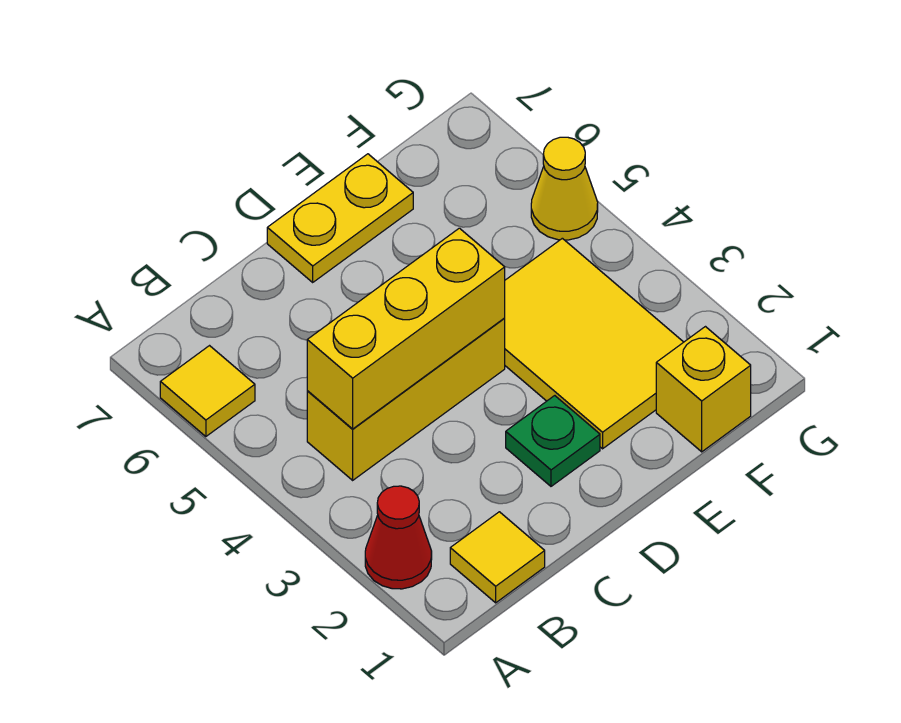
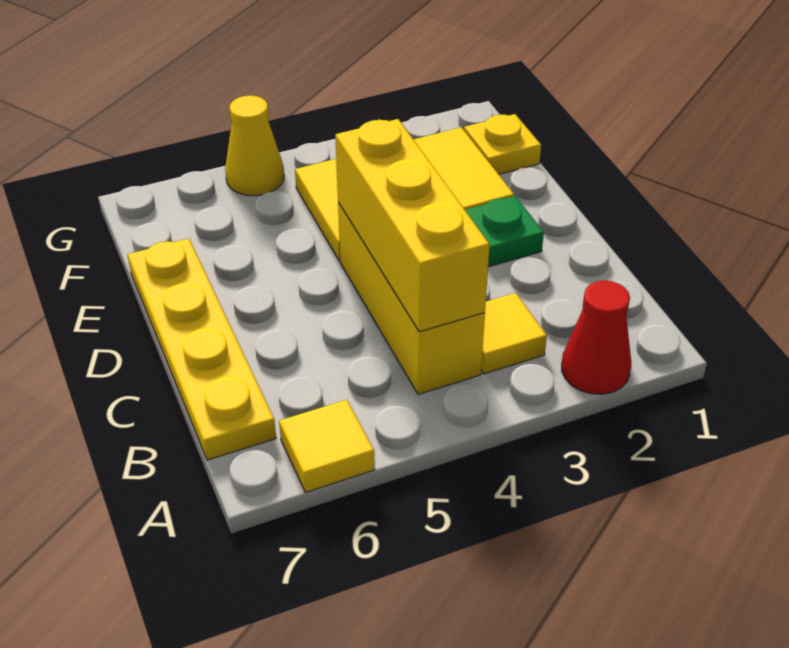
yellow tile B1 level 1 -> yellow tile B3 level 1
yellow plate D7:E7 level 1 -> yellow plate B7:E7 level 1
yellow brick F1 level 1 -> yellow plate F1 level 1

